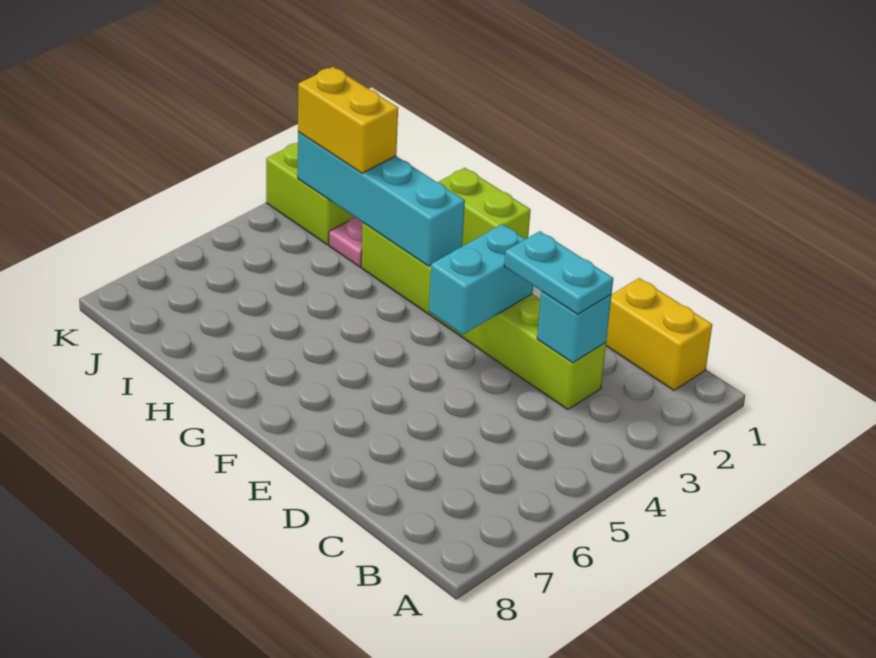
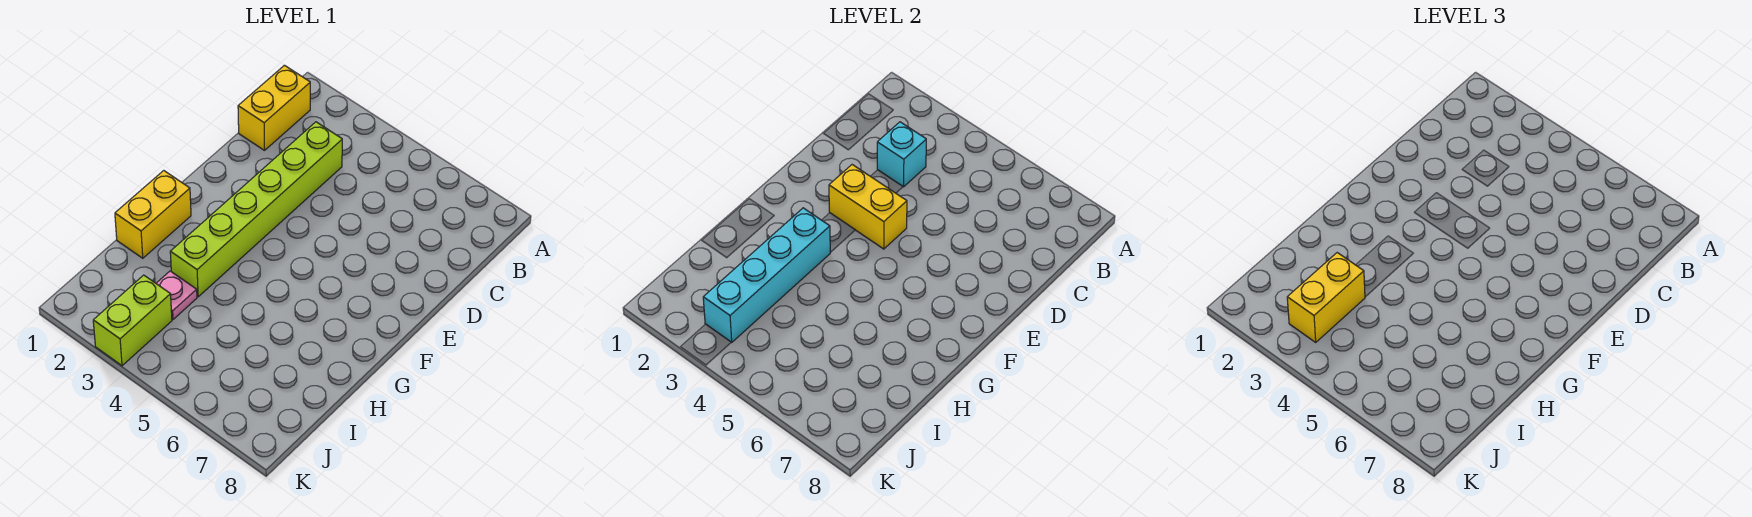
cyan plate C3:D3 level 3 -> none
cyan brick E3:E4 level 2 -> yellow brick E3:E4 level 2
lime brick G1:H1 level 1 -> yellow brick G1:H1 level 1

